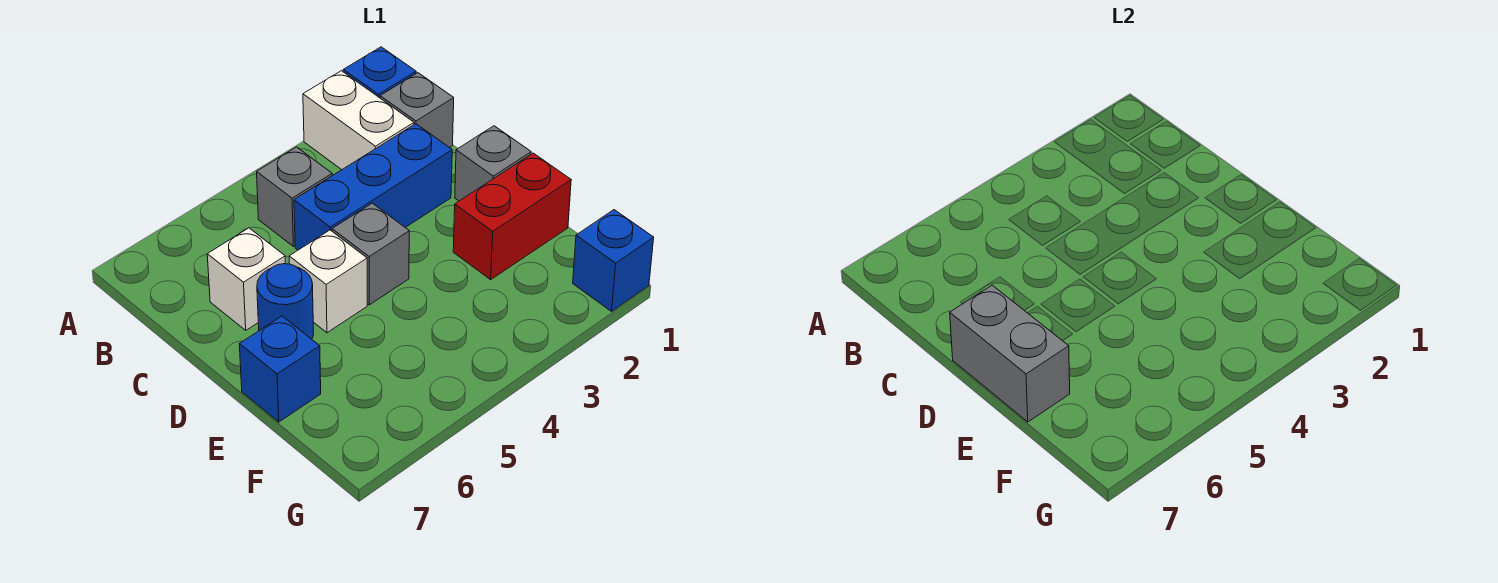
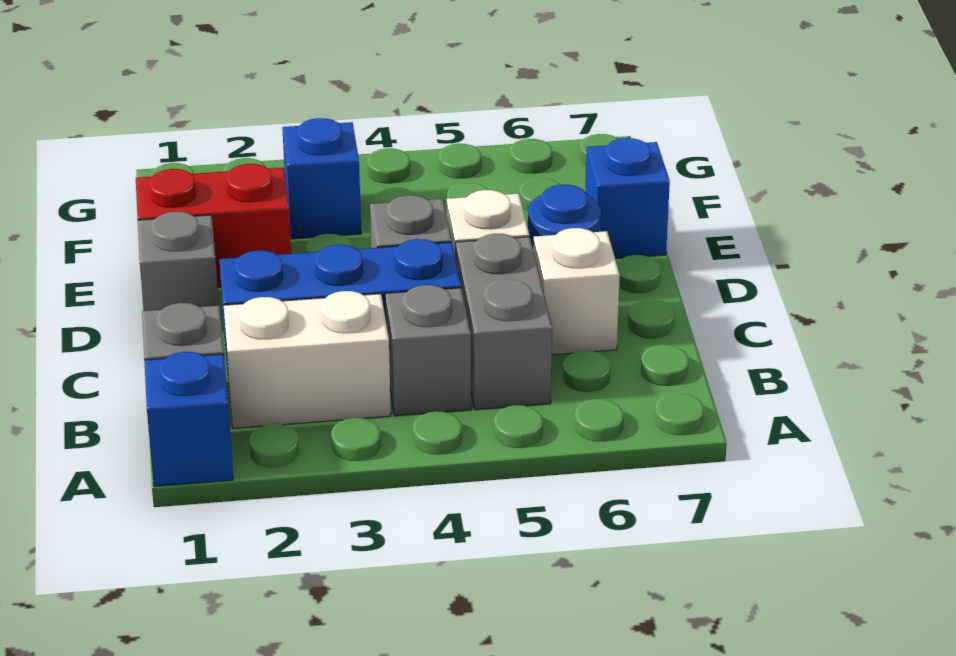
white brick A2:B2 level 1 -> white brick B2:B3 level 1
grey brick D7:E7 level 2 -> grey brick B5:C5 level 1
blue brick G1 level 1 -> blue brick F3 level 1

